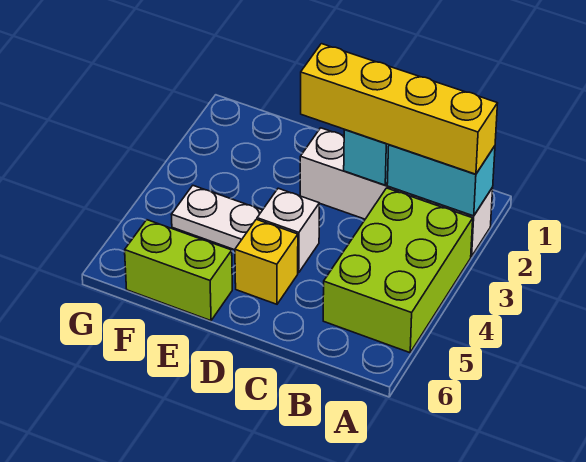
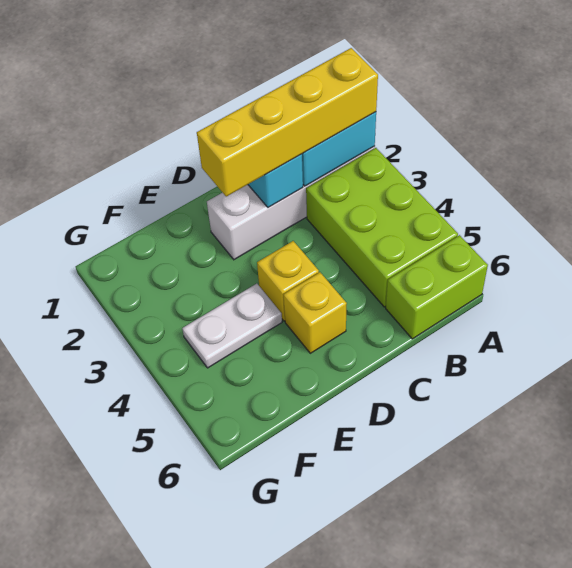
white brick D4 level 1 -> yellow brick D4 level 1
lime brick E6:F6 level 1 -> lime brick A6:B6 level 1

